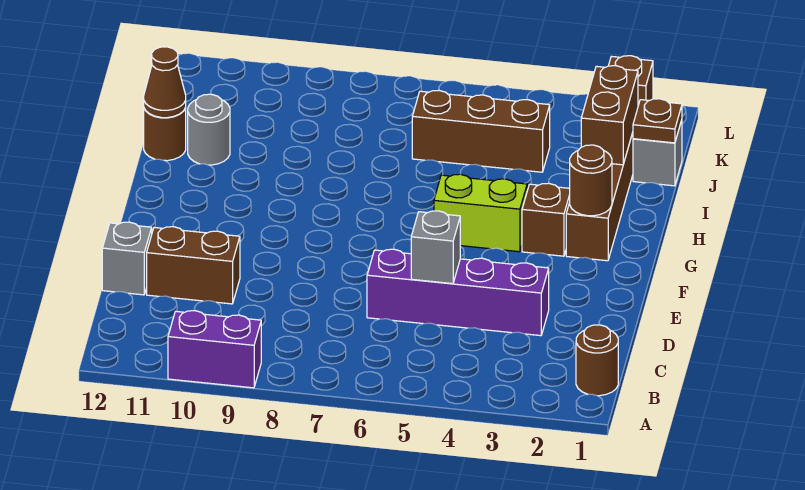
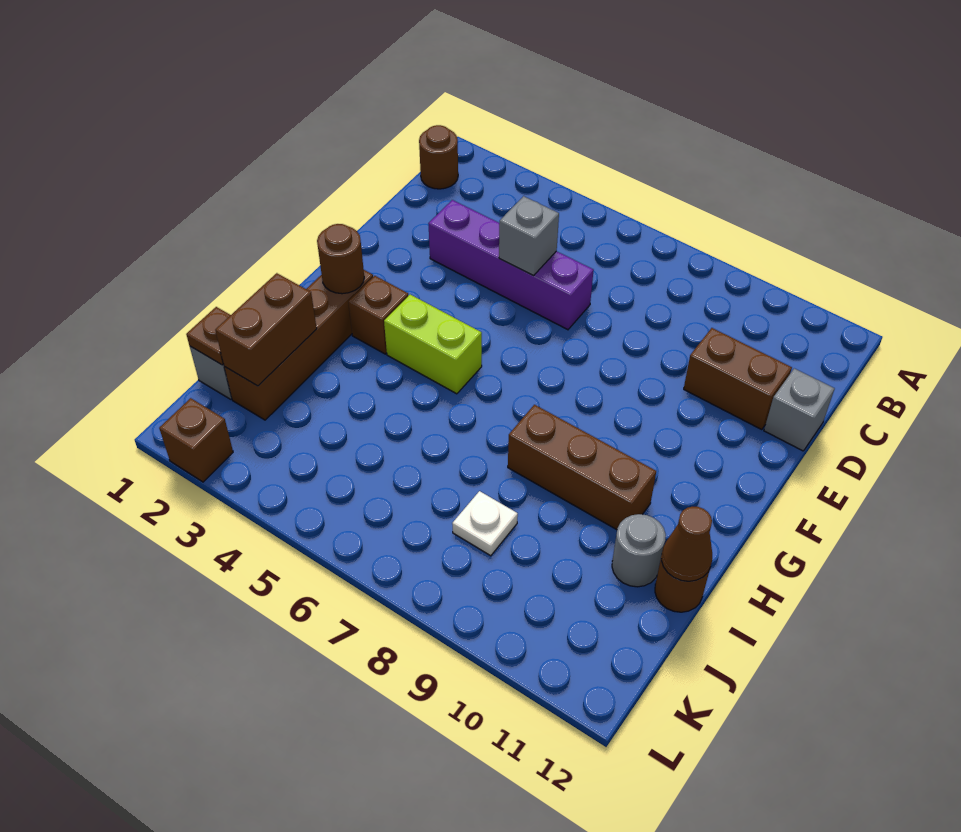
purple brick A9:A10 level 1 -> none
brown brick J4:J6 level 1 -> brown brick H8:H10 level 1
none -> white plate J8 level 1

